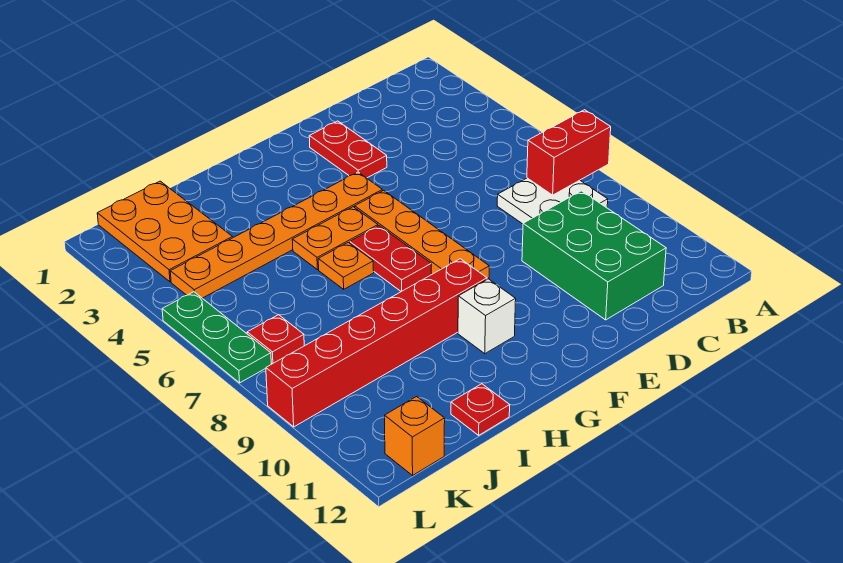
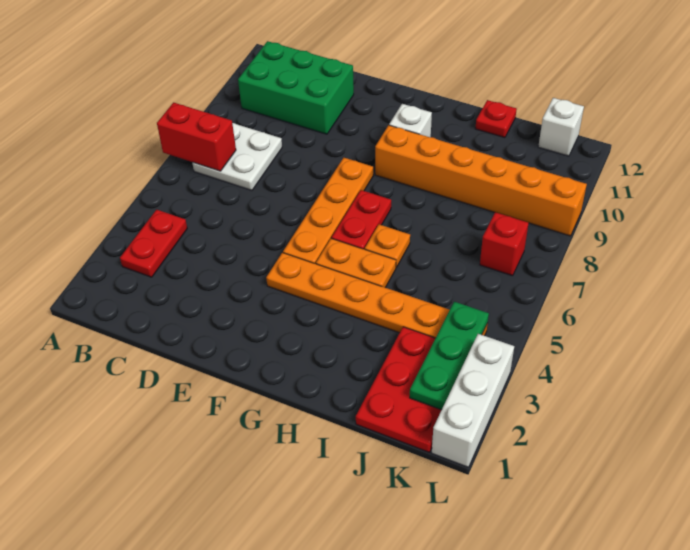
green brick C9:D11 level 1 -> green brick B10:D11 level 1
red plate E2:E3 level 1 -> red plate B3:B4 level 1
red brick G9:L9 level 1 -> orange brick G9:L9 level 1
orange plate J1:K3 level 1 -> red plate J1:K3 level 1
red plate K7 level 1 -> red brick K7 level 1
orange brick K12 level 1 -> white brick K12 level 1
none -> white brick L1:L3 level 1
green plate L5:L7 level 1 -> green plate K2:K4 level 2

